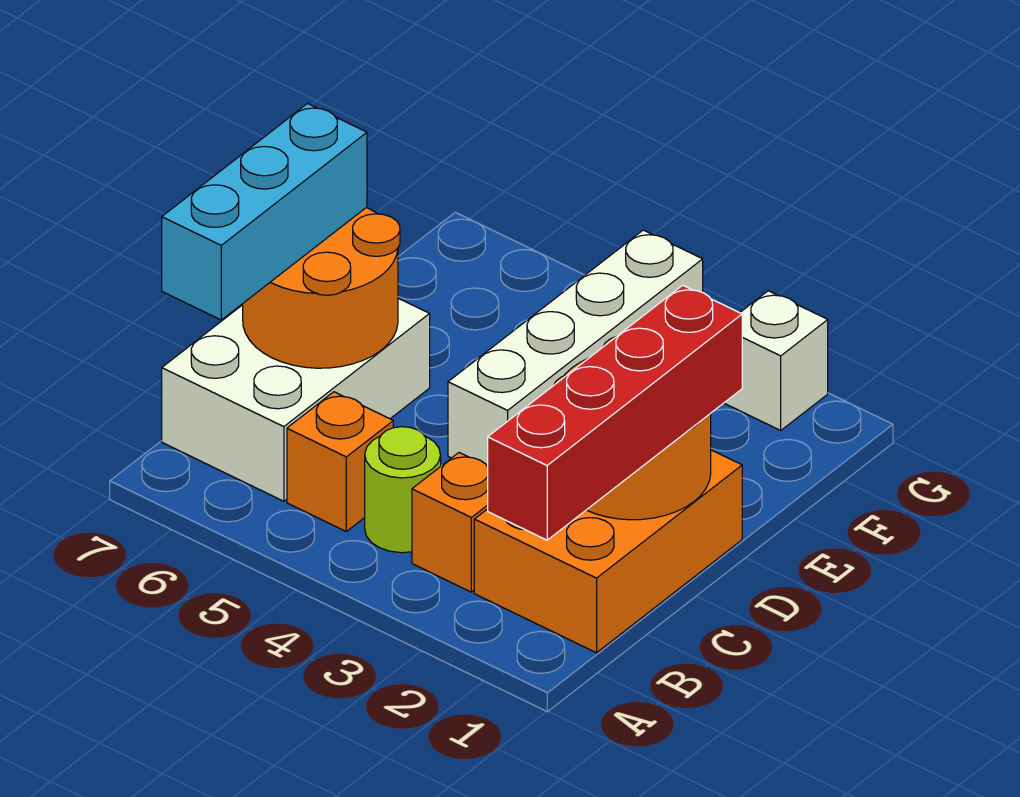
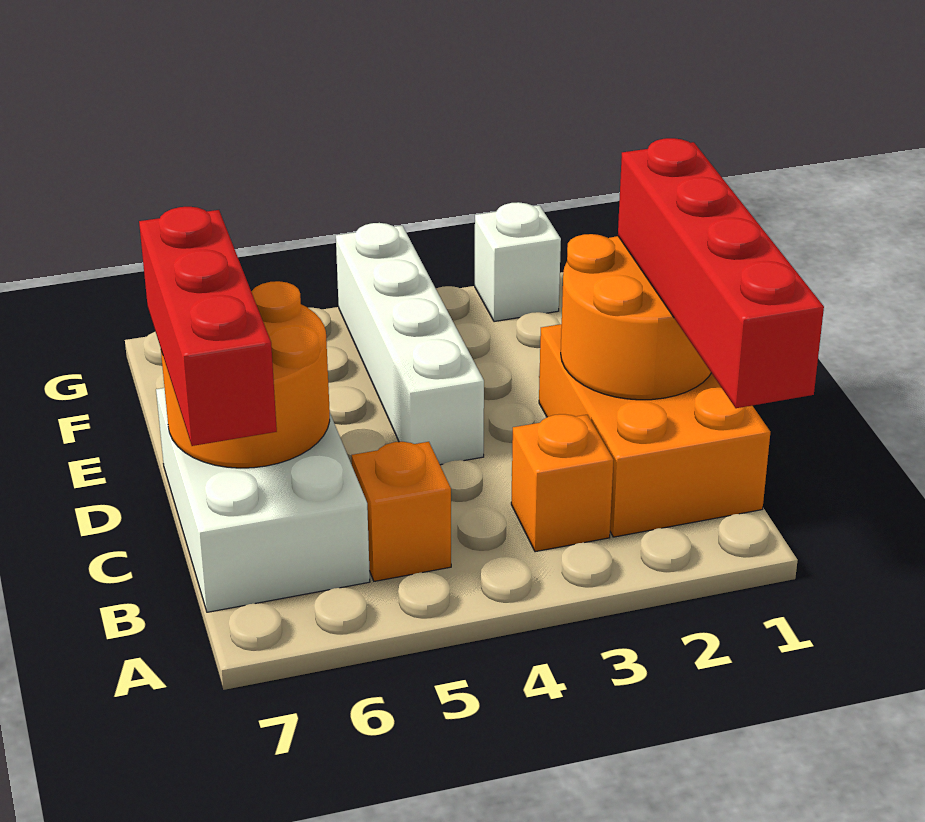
lime round brick B4 level 1 -> none
cyan brick B7:D7 level 3 -> red brick B7:D7 level 3

